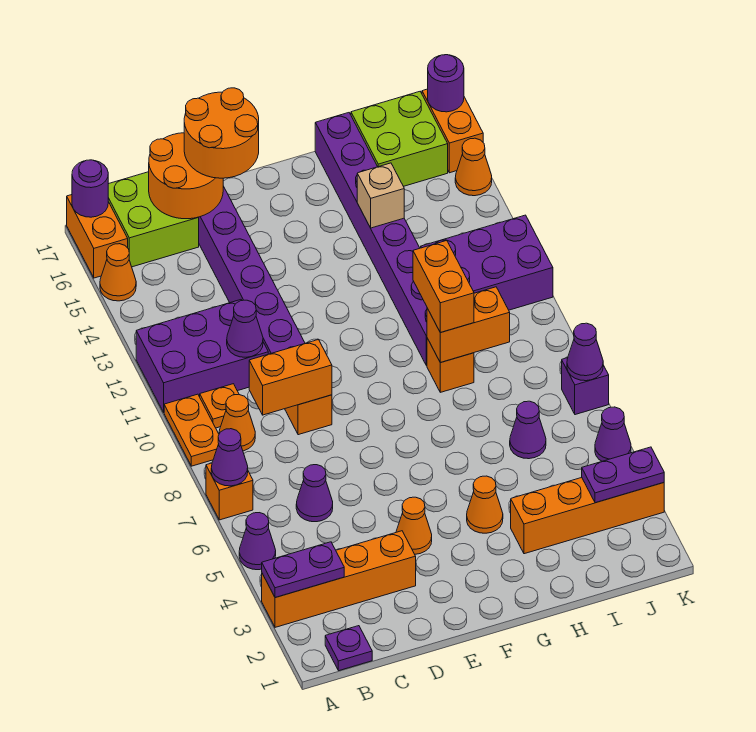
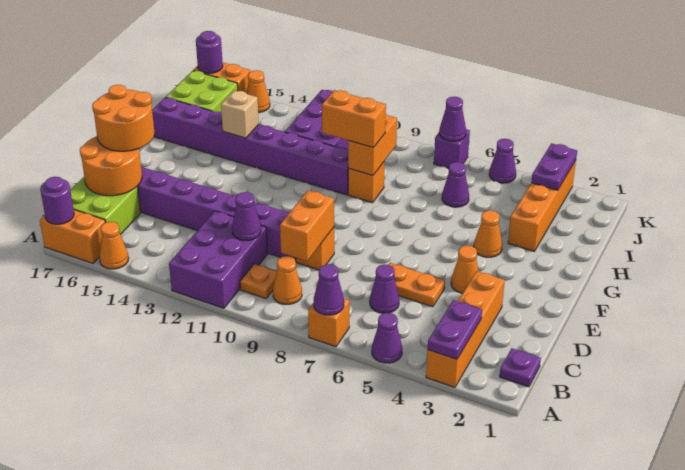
orange plate A9:A10 level 1 -> orange plate D5:D6 level 1

